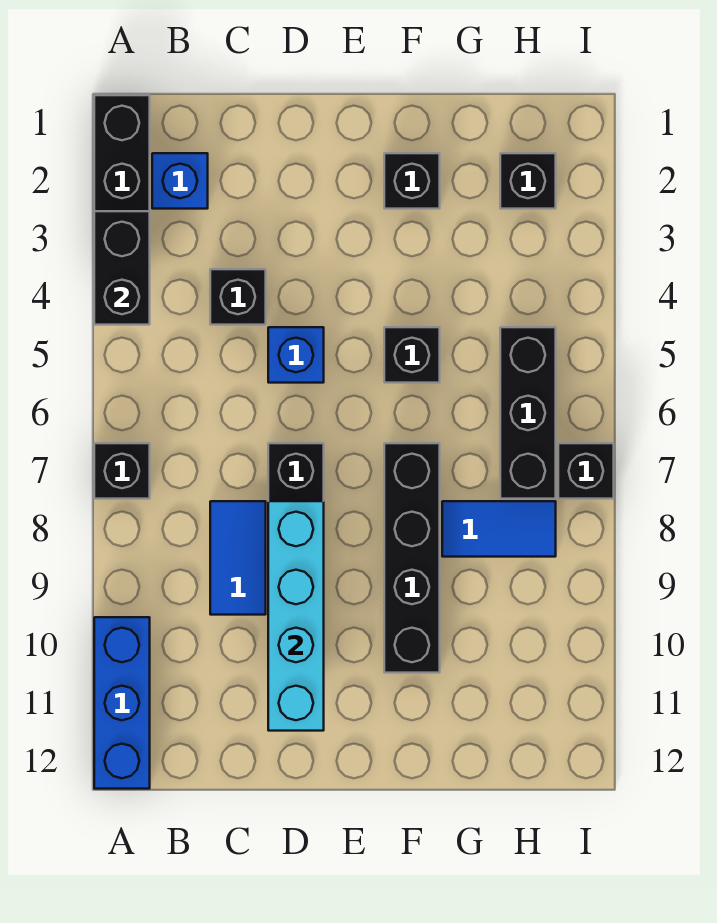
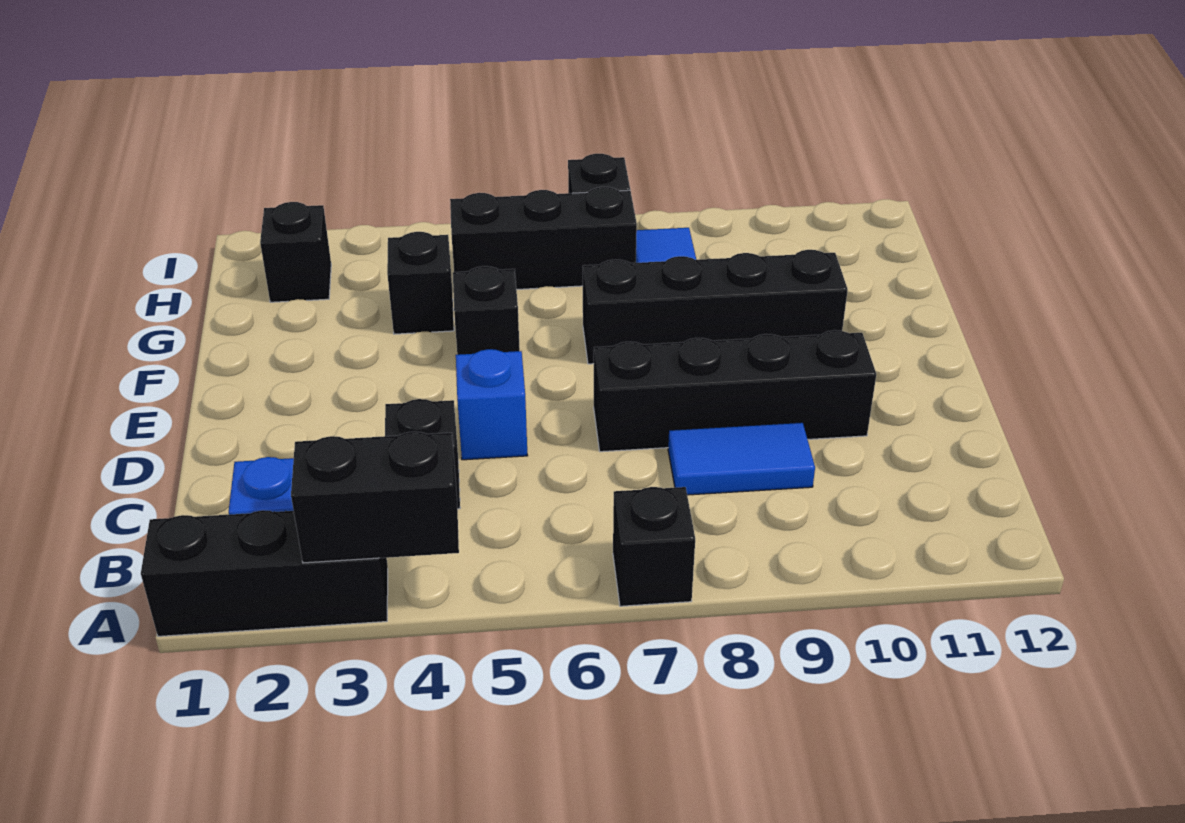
blue brick A10:A12 level 1 -> none
cyan brick D8:D11 level 2 -> none
black brick F2 level 1 -> black brick G4 level 1

